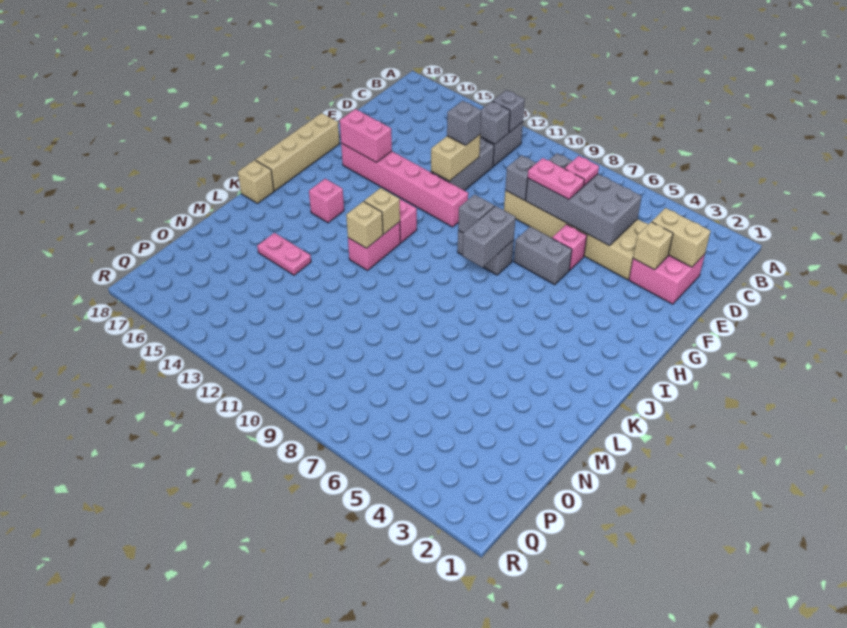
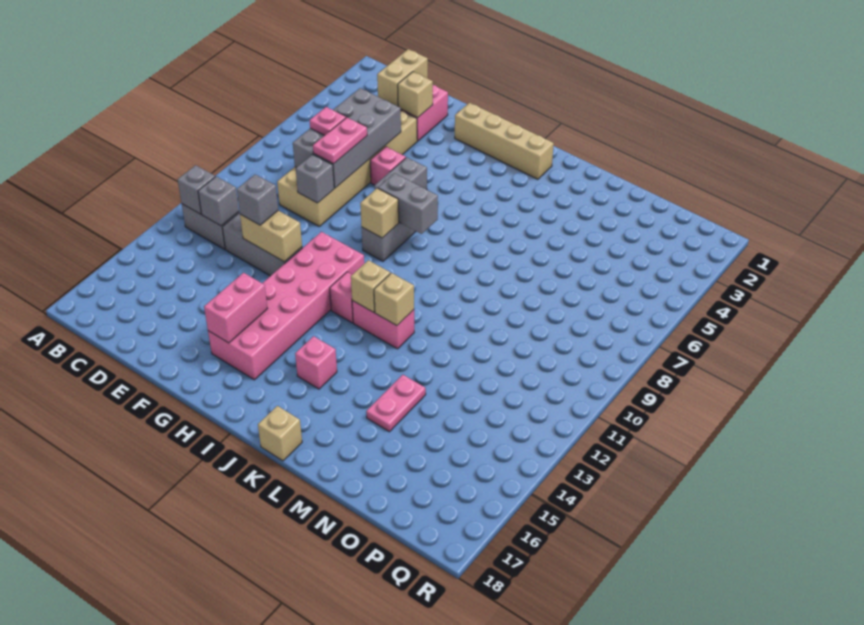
pink brick G11:G16 level 1 -> pink brick G11:H16 level 1
tan brick G18:J18 level 1 -> tan brick G2:J2 level 1
grey brick H9 level 2 -> tan brick H9 level 2

